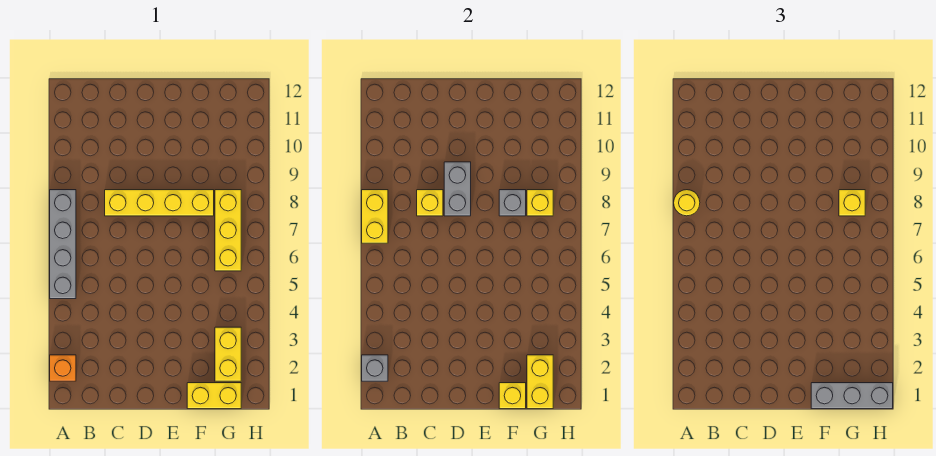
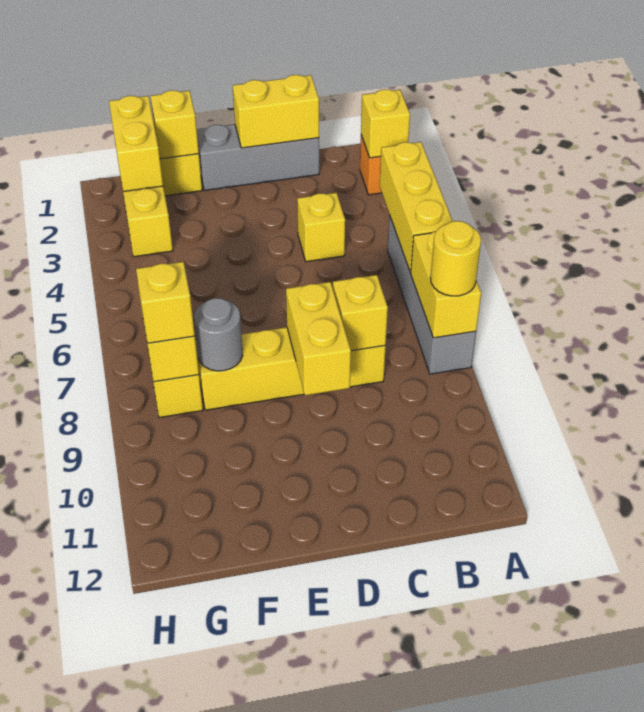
grey brick A2 level 2 -> yellow brick A2 level 2
none -> yellow brick A4:A6 level 2
none -> yellow brick C1:D1 level 2
none -> yellow brick C4 level 1
grey brick D8:D9 level 2 -> yellow brick D8:D9 level 2
grey brick F1:H1 level 3 -> grey brick C1:E1 level 1
grey brick F8 level 2 -> grey round brick F8 level 2

